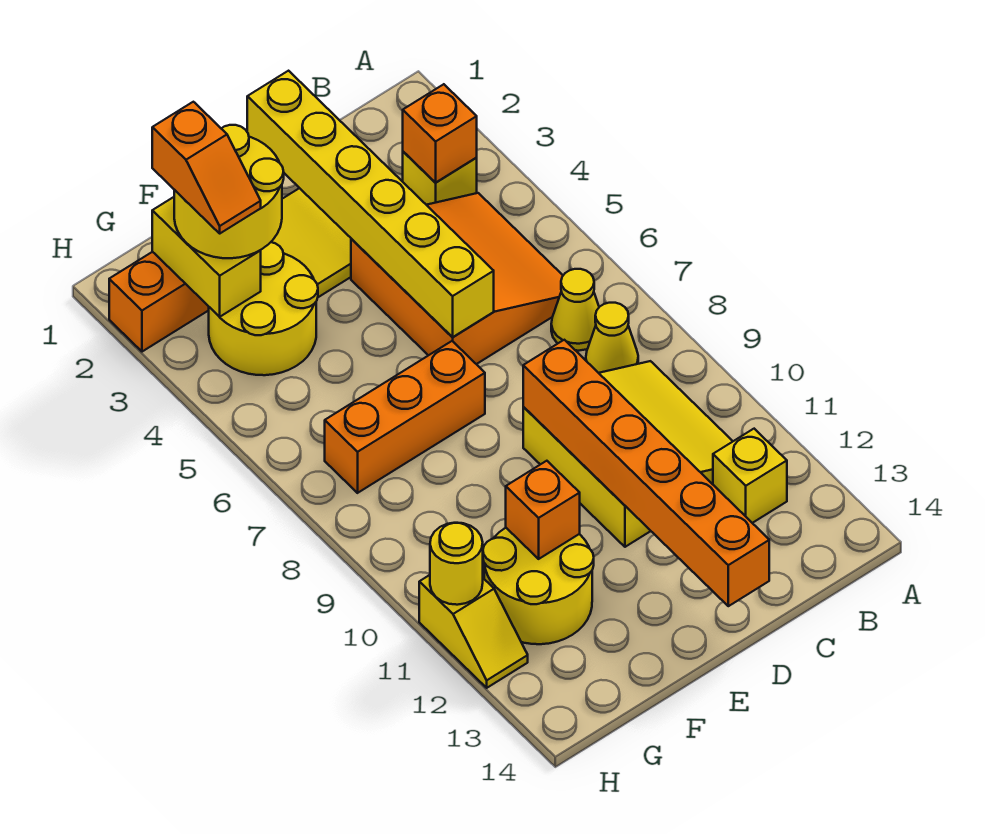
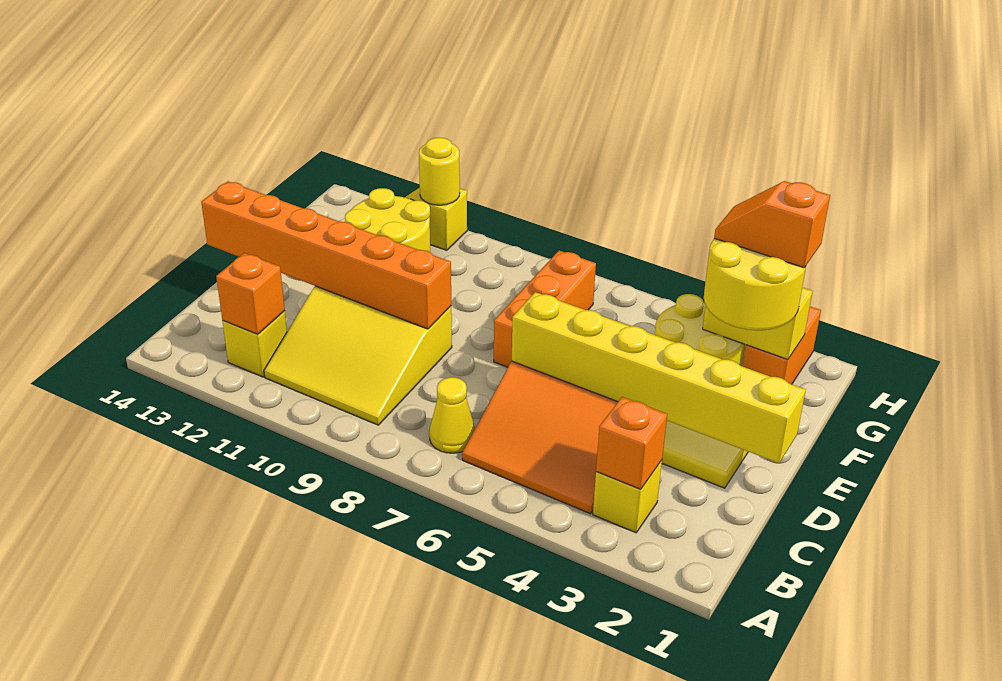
yellow cone B8 level 1 -> none
orange brick F11 level 2 -> orange brick B12 level 2

